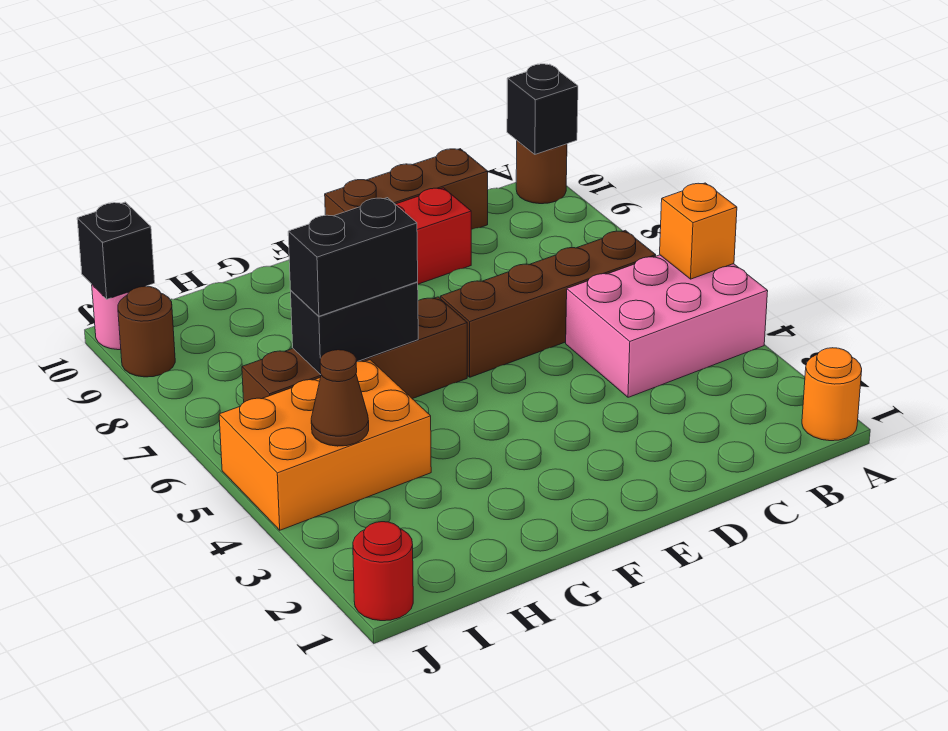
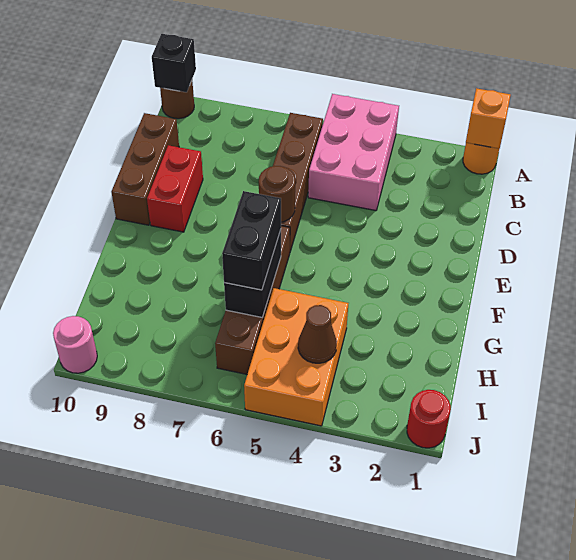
orange brick A5 level 2 -> orange brick A1 level 2
brown round brick J9 level 1 -> brown round brick E6 level 2
black brick J10 level 2 -> none

